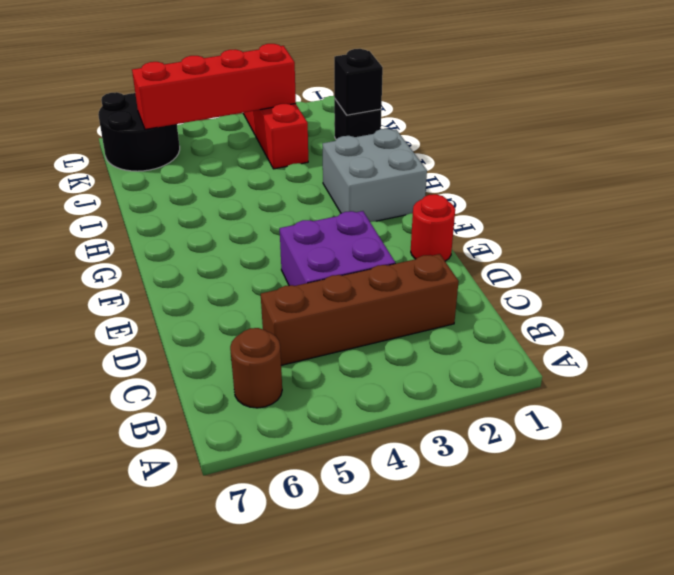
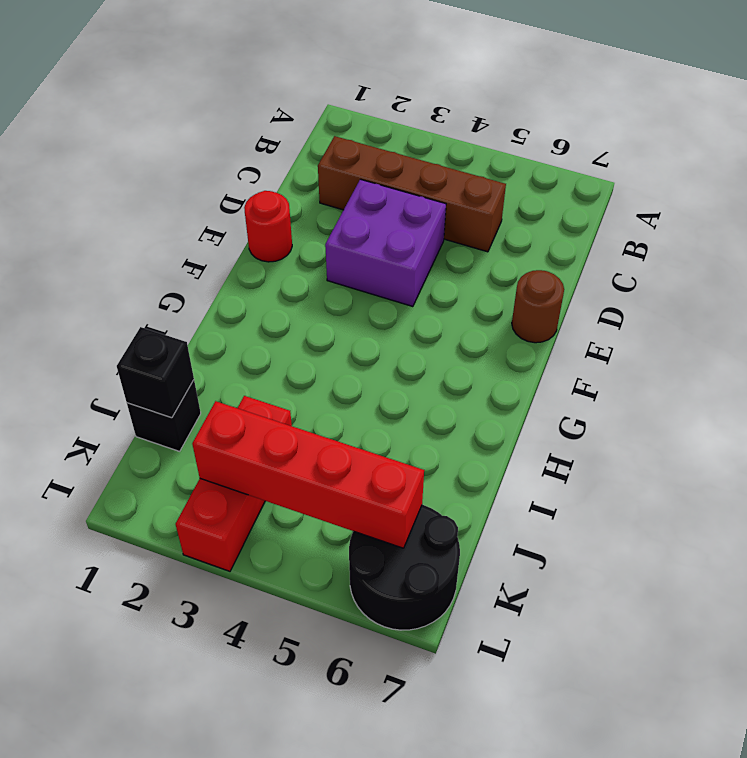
brown round brick B6 level 1 -> brown round brick E7 level 1
grey brick G1:H2 level 1 -> none

